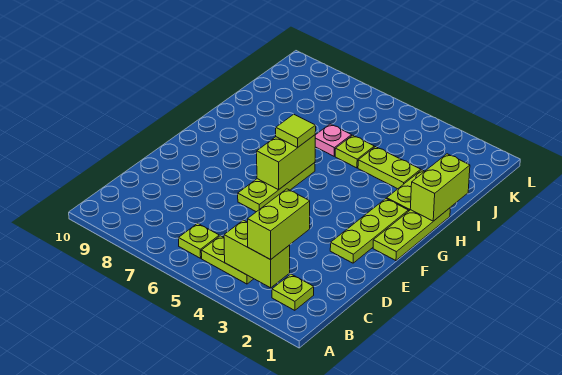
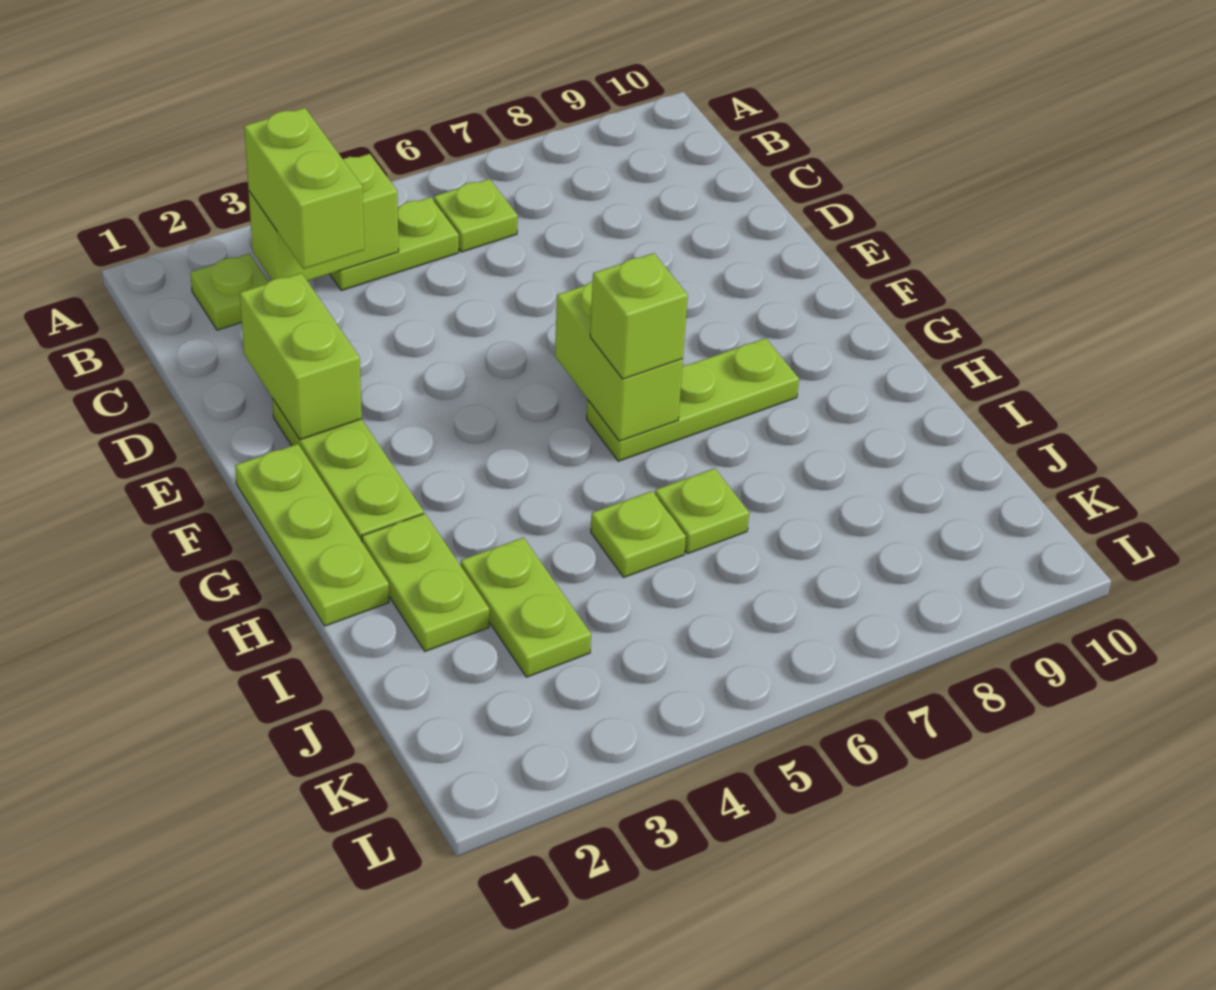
lime plate E6:G6 level 1 -> lime plate G6:G8 level 1
lime tile G6 level 3 -> lime brick G6 level 3
lime brick H1:I1 level 2 -> lime brick D2:E2 level 2
lime plate I3:I4 level 1 -> lime plate I3:J3 level 1
pink plate I6 level 1 -> lime plate I6 level 1

